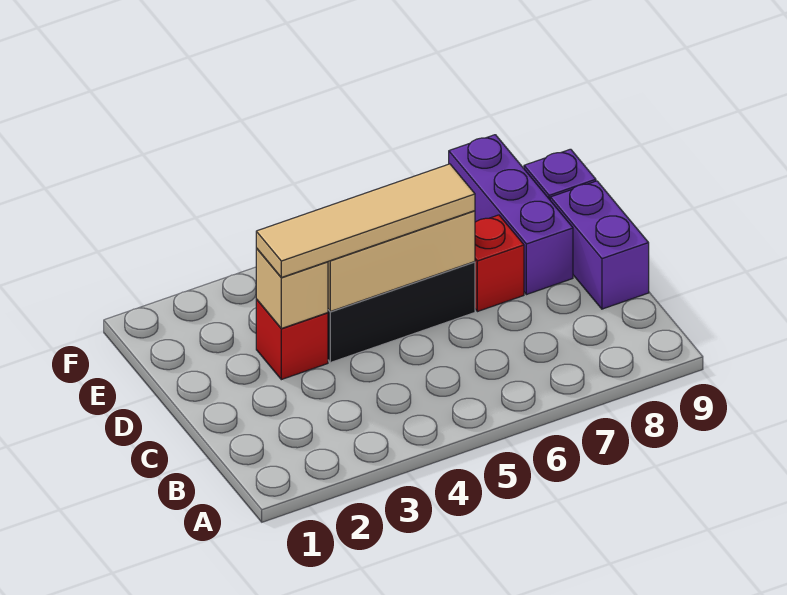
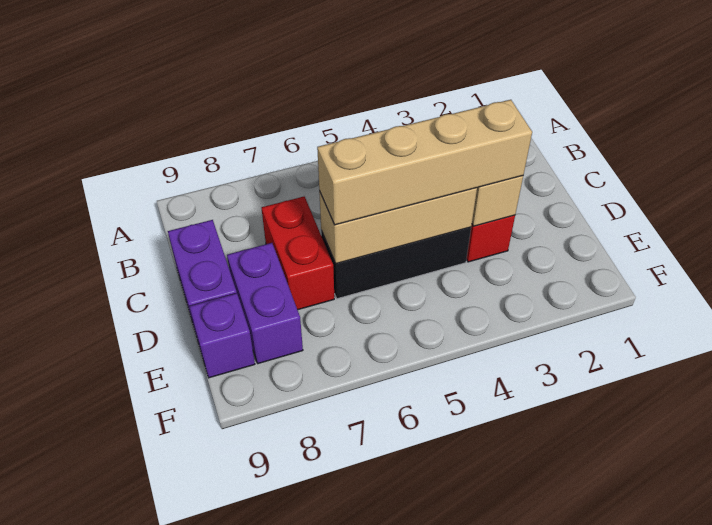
tan tile D3:D6 level 3 -> tan brick D3:D6 level 3
red brick D7 level 1 -> red brick C7:D7 level 1
purple brick D8:F8 level 1 -> purple brick D8:E8 level 1

